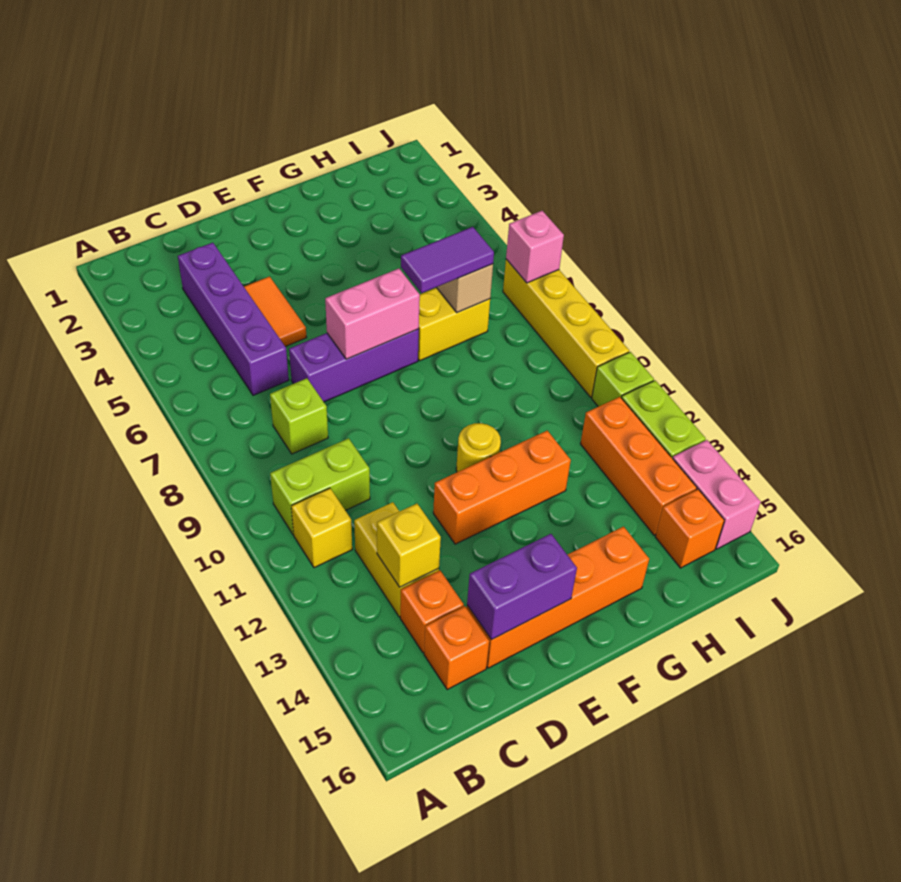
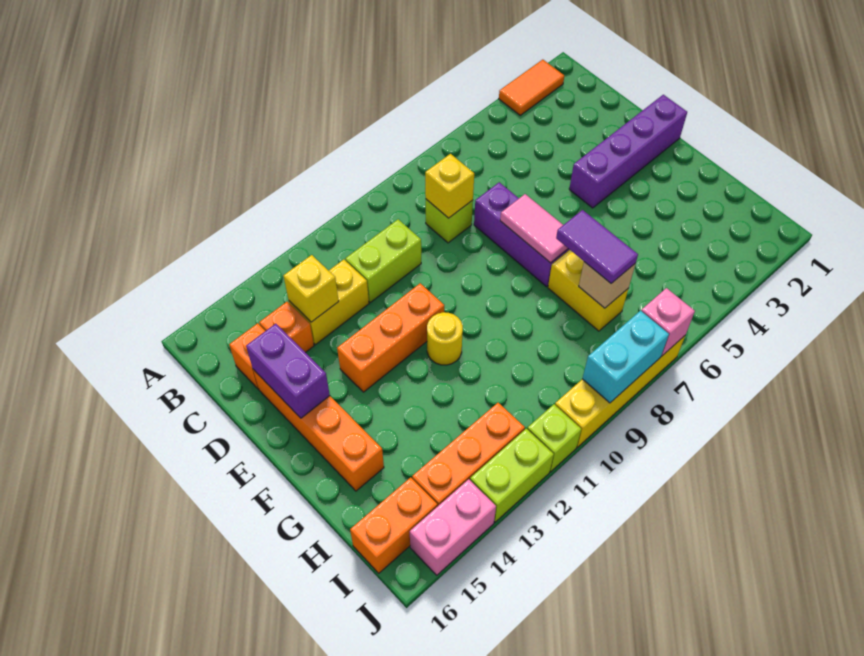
lime brick B10:C10 level 1 -> lime brick C10:C11 level 1
yellow brick B11 level 1 -> yellow brick C8 level 2
purple brick C3:C6 level 1 -> purple brick E1:E4 level 1
orange tile D4:D5 level 1 -> orange tile A2:A3 level 1
pink brick E7:F7 level 2 -> pink tile E7:F7 level 2
orange brick E12:G12 level 1 -> orange brick E11:E13 level 1
orange brick I15 level 1 -> orange brick I15:I16 level 1
none -> cyan brick J8:J9 level 2

